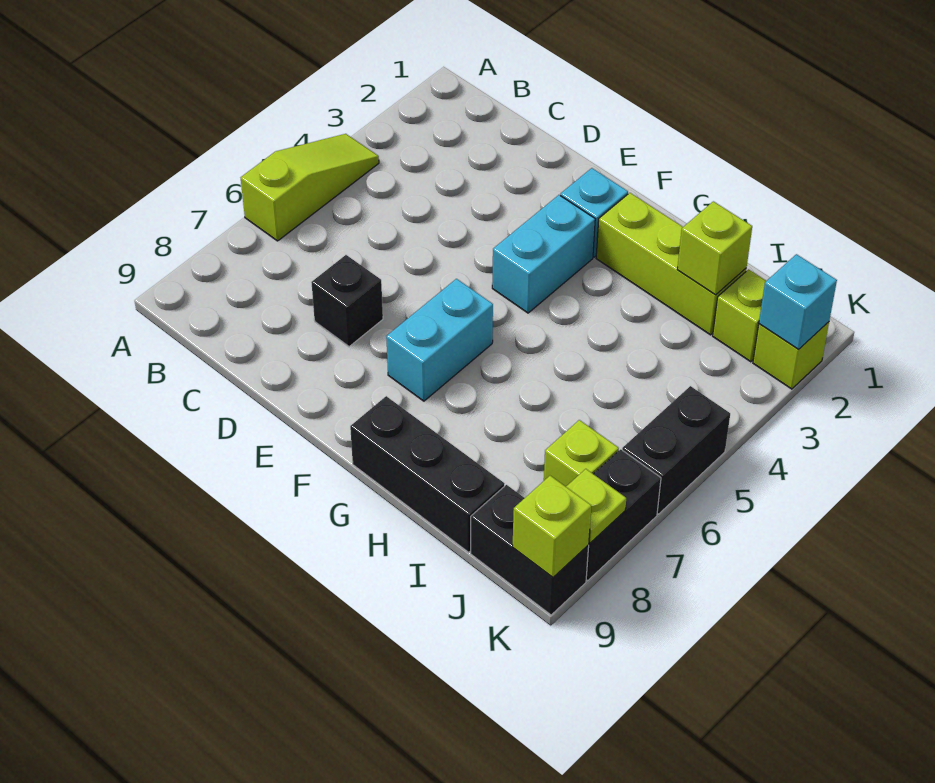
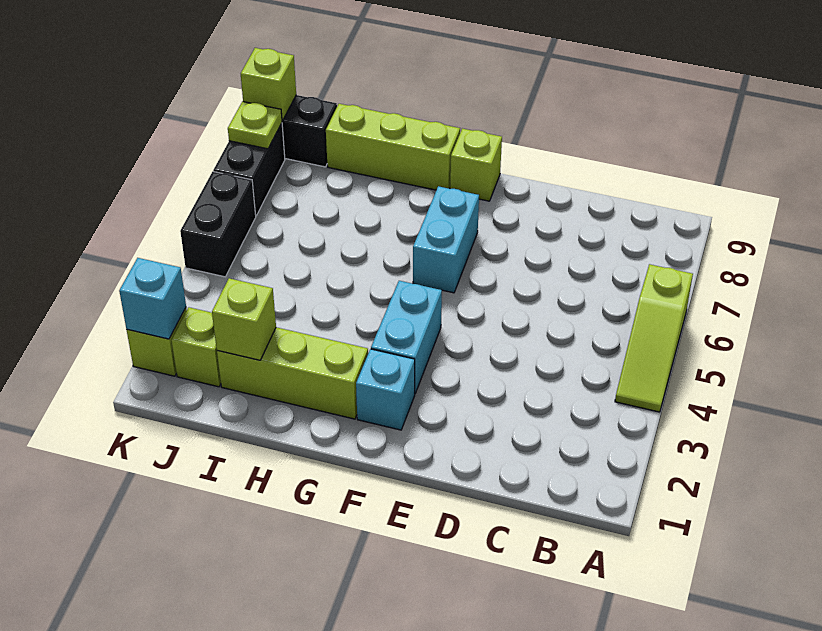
black brick D7 level 1 -> none
black brick G9:I9 level 1 -> lime brick G9:I9 level 1
lime brick J7 level 1 -> lime brick F9 level 1

